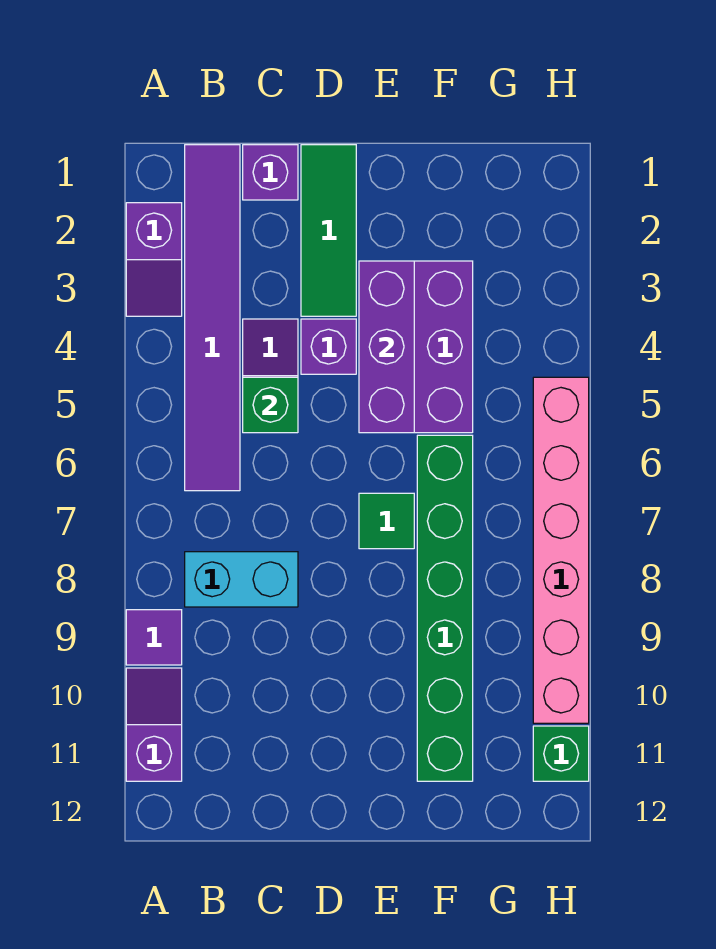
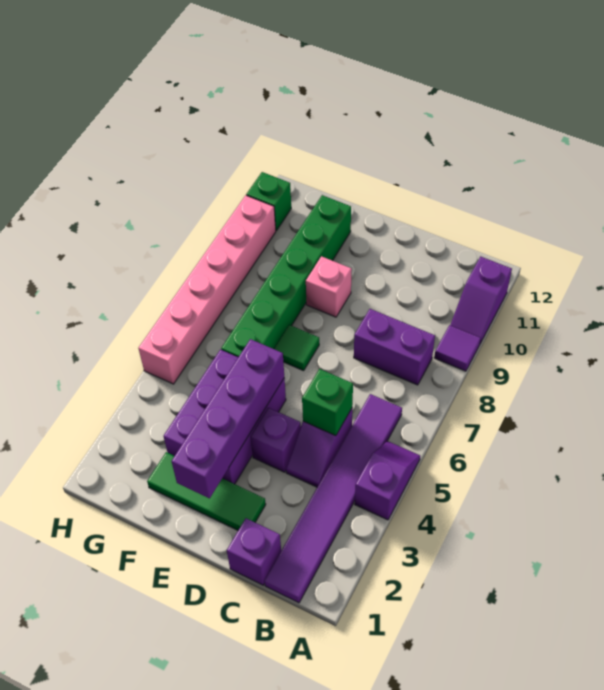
purple slope A2:A3 level 1 top 2 -> purple slope A4:A5 level 1 top 4
cyan brick B8:C8 level 1 -> purple brick B8:C8 level 1
green tile D1:D3 level 1 -> green tile D2:F2 level 1
purple brick E3:E5 level 2 -> purple brick E2:E5 level 2
none -> pink brick E9 level 1

